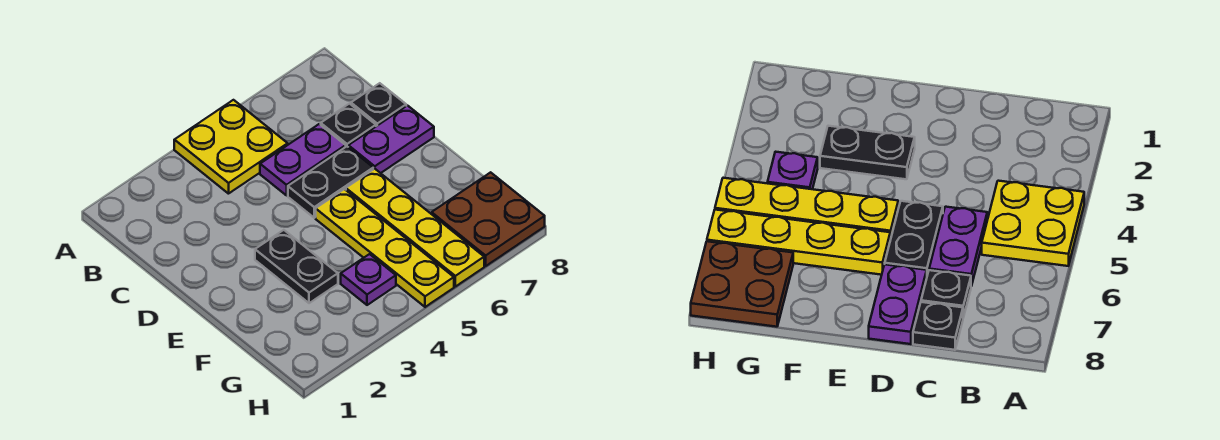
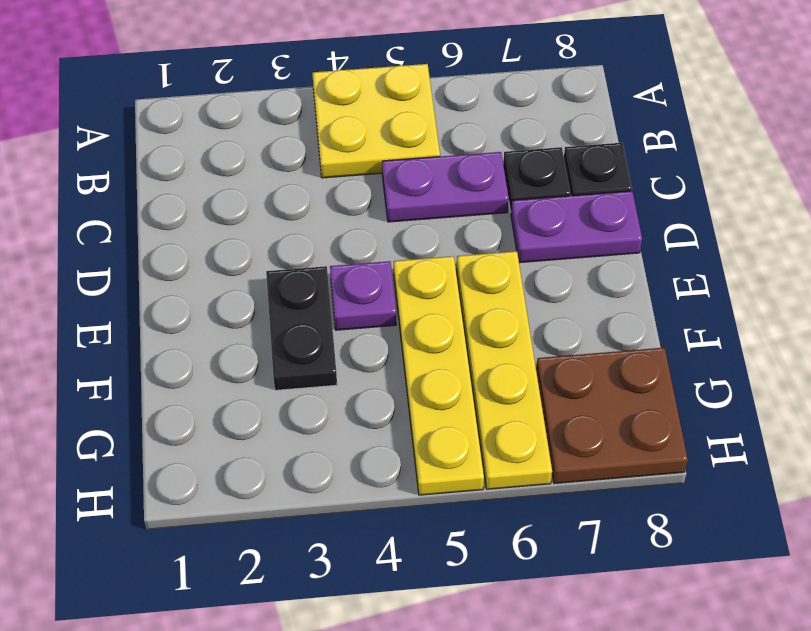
black plate D5:D6 level 1 -> none
purple plate G4 level 1 -> purple plate E4 level 1

